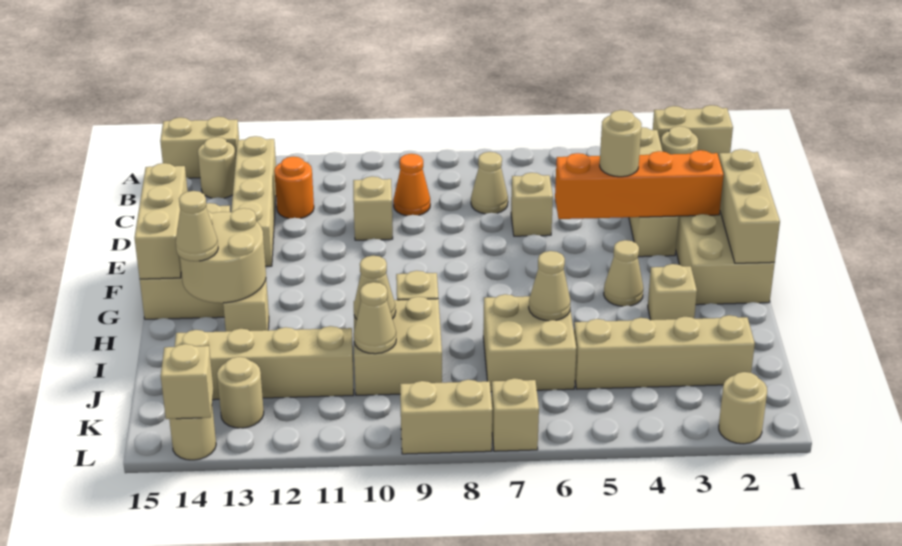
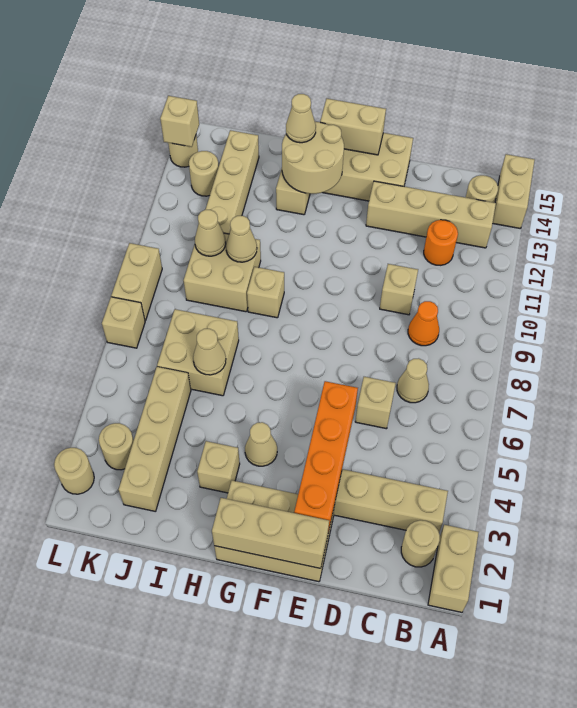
tan round brick E4 level 3 -> tan round brick K3 level 1
tan brick E15:G15 level 2 -> tan brick F15:G15 level 2

